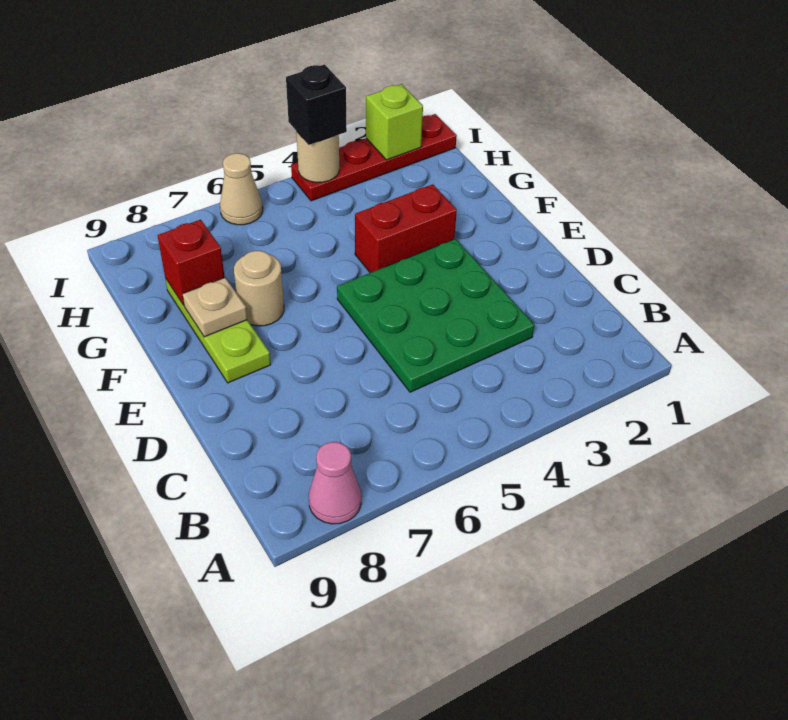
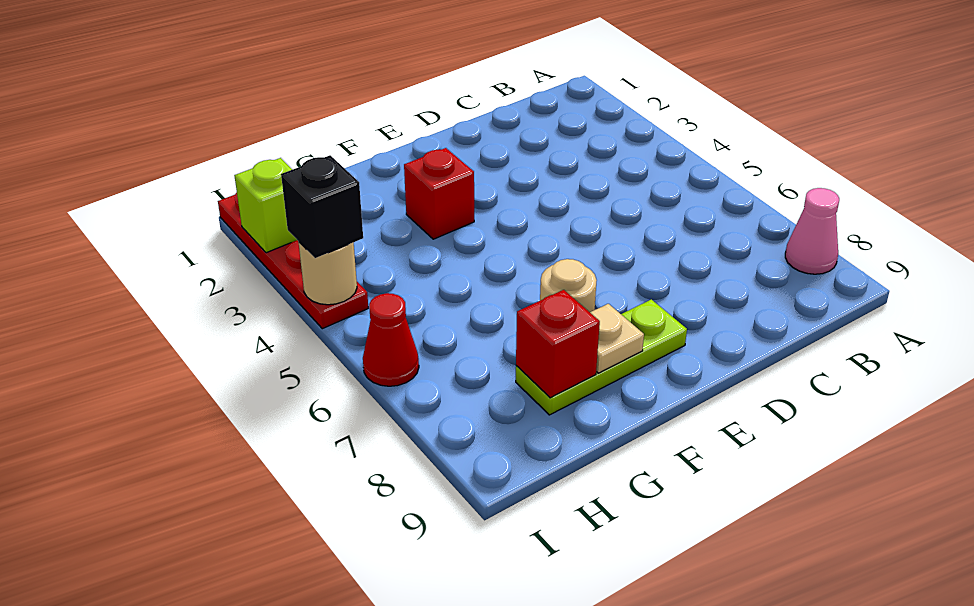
green plate C3:E5 level 1 -> none
red brick F3:F4 level 1 -> red brick F3 level 1
tan cone I6 level 1 -> red cone I6 level 1

